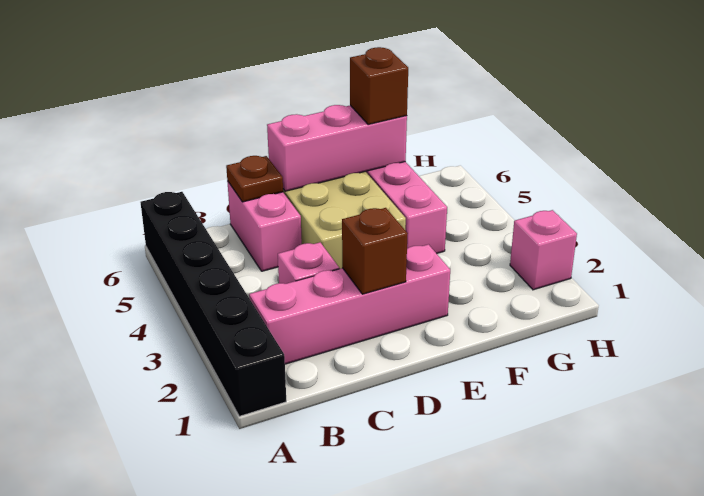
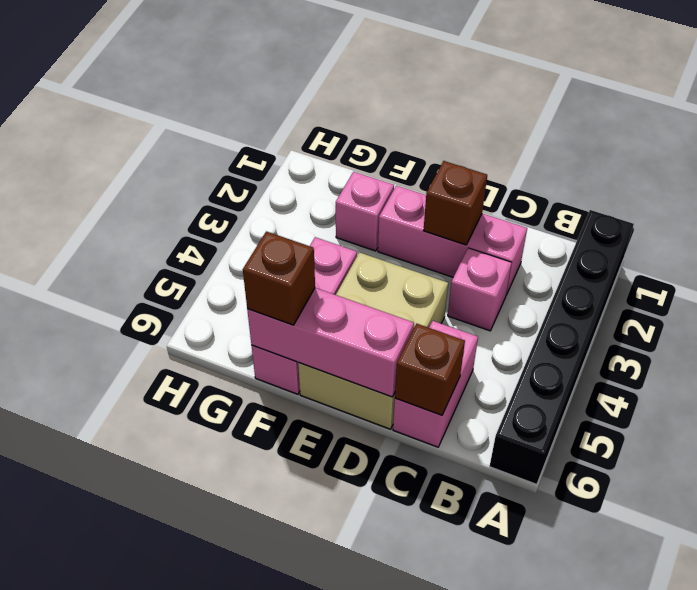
pink brick B2:E2 level 1 -> pink brick C2:E2 level 1
brown plate C6 level 2 -> brown brick C6 level 2
pink brick H2 level 1 -> pink brick F2 level 1

